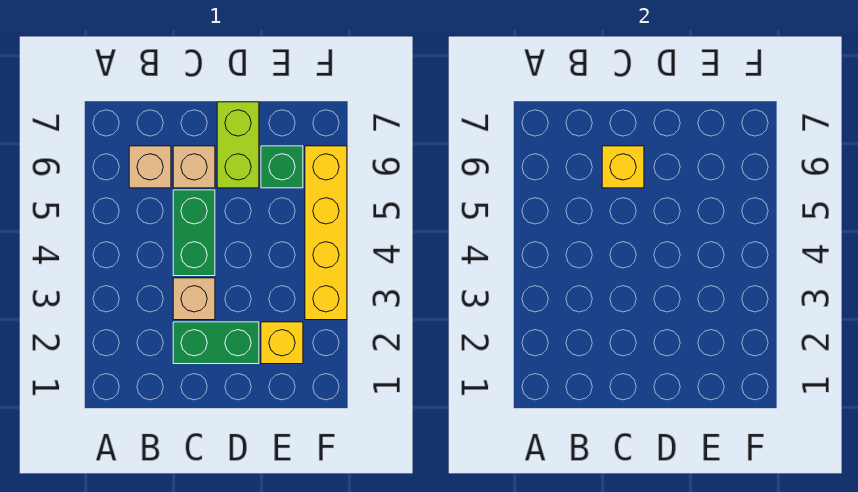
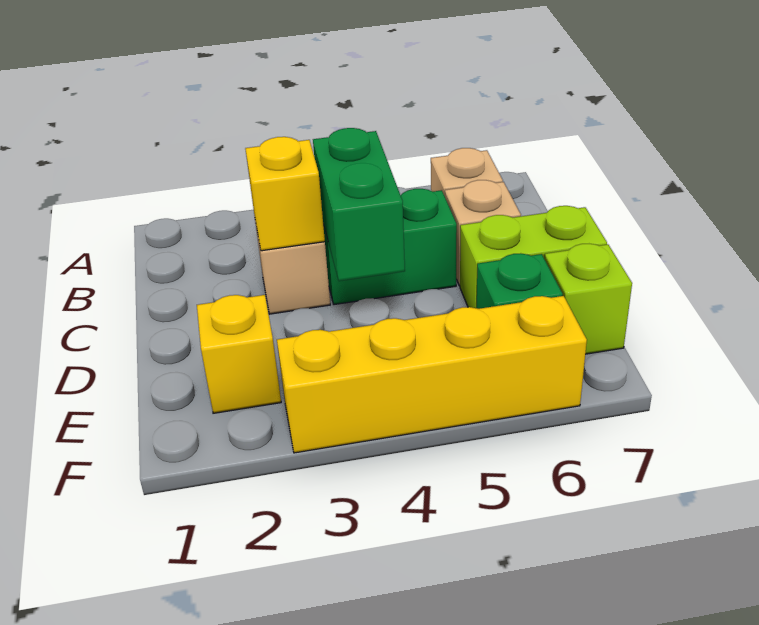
green brick C2:D2 level 1 -> green brick C4:D4 level 2
yellow brick C6 level 2 -> yellow brick C3 level 2
none -> lime brick E7 level 1

